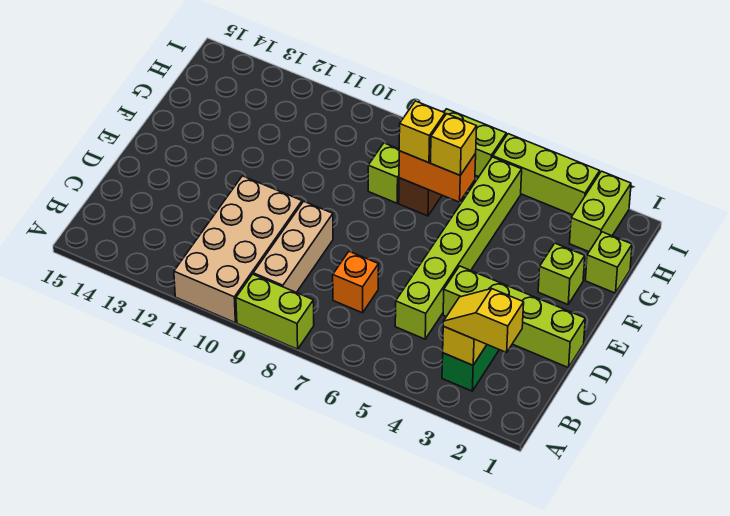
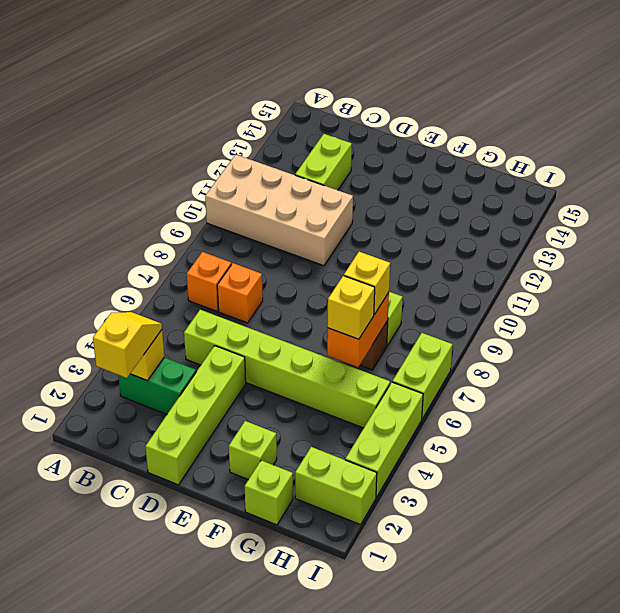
lime brick A8:A9 level 1 -> lime brick C12:C13 level 1
none -> orange brick B7 level 1
tan brick B9:D9 level 1 -> none

